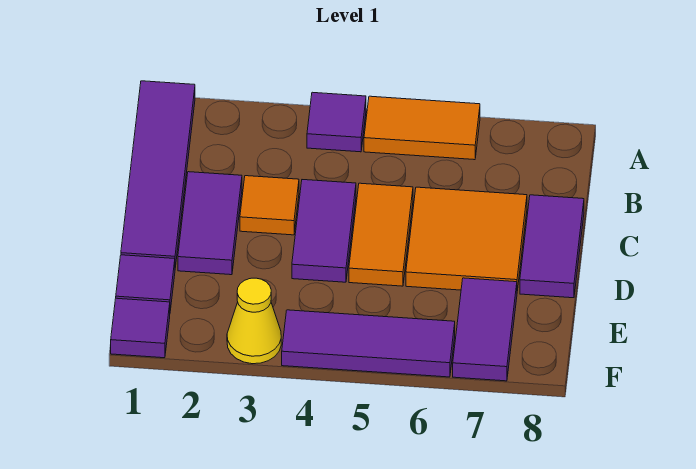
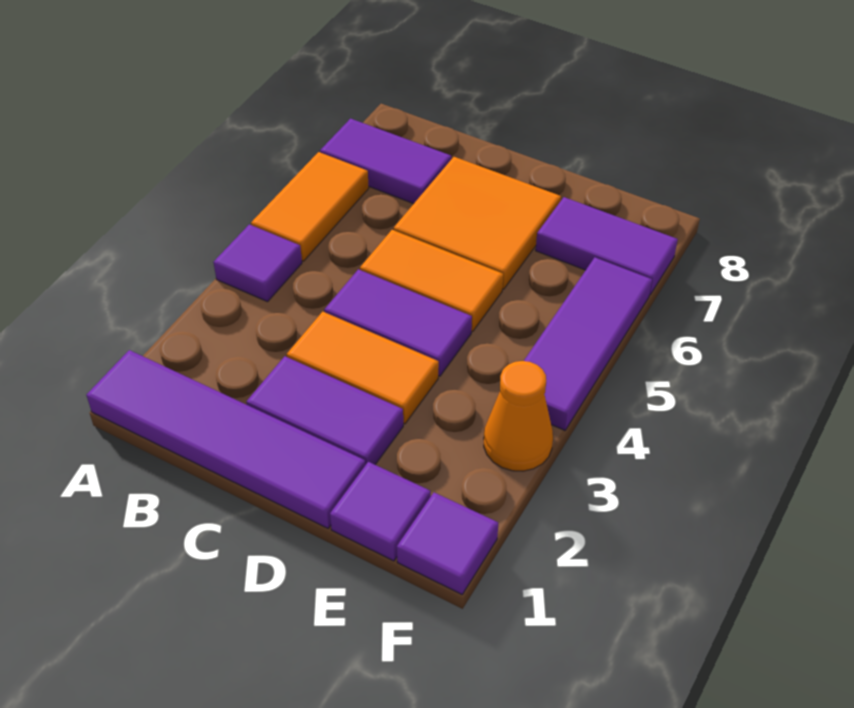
orange tile C3 level 1 -> orange tile C3:D3 level 1
purple tile C8:D8 level 1 -> purple tile A7:B7 level 1
yellow cone F3 level 1 -> orange cone F3 level 1

